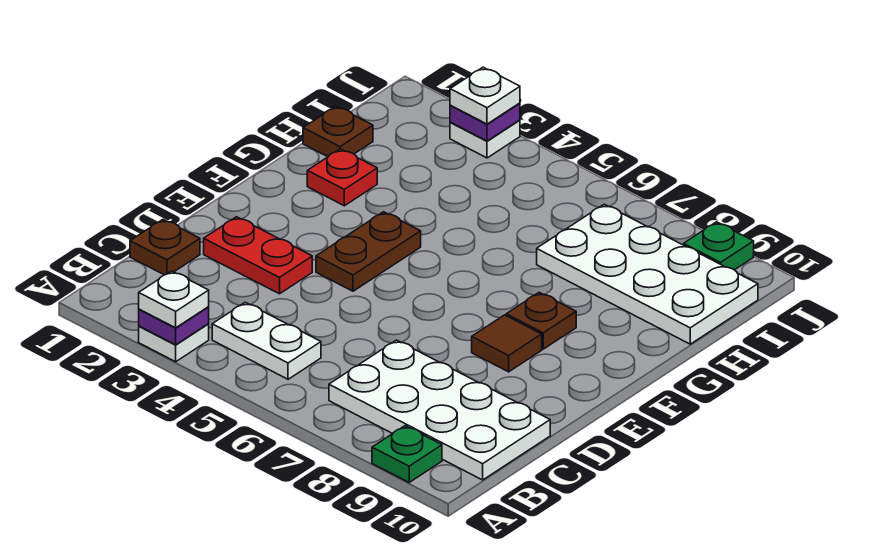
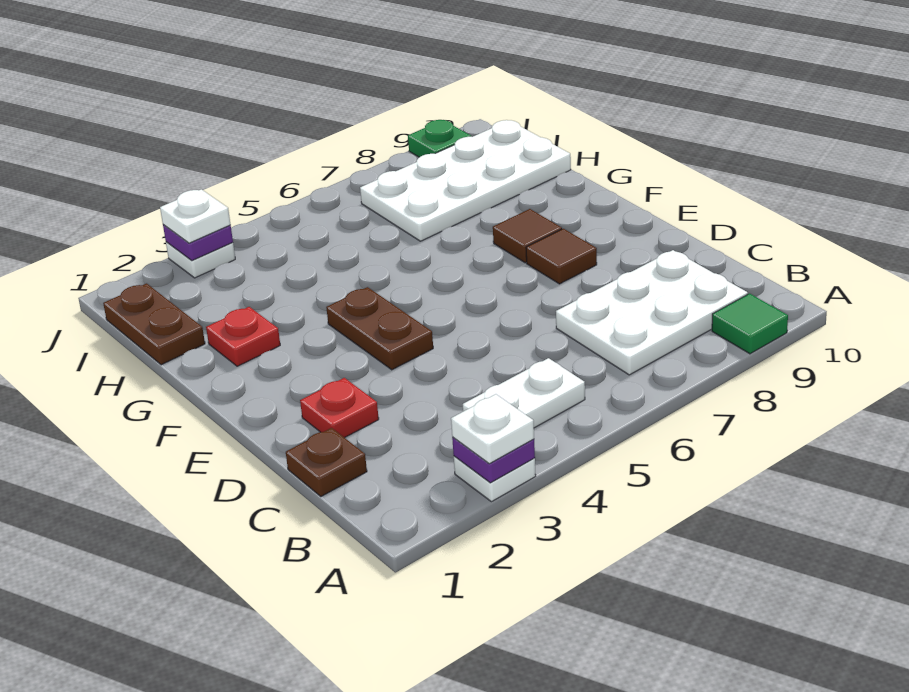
green plate A9 level 1 -> green tile A9 level 1
white plate B7:C10 level 1 -> white plate B7:C9 level 1
red plate D2:D3 level 1 -> red plate D2 level 1
brown plate F8 level 1 -> brown tile F8 level 1
brown plate H1 level 1 -> brown plate H1:I1 level 1

